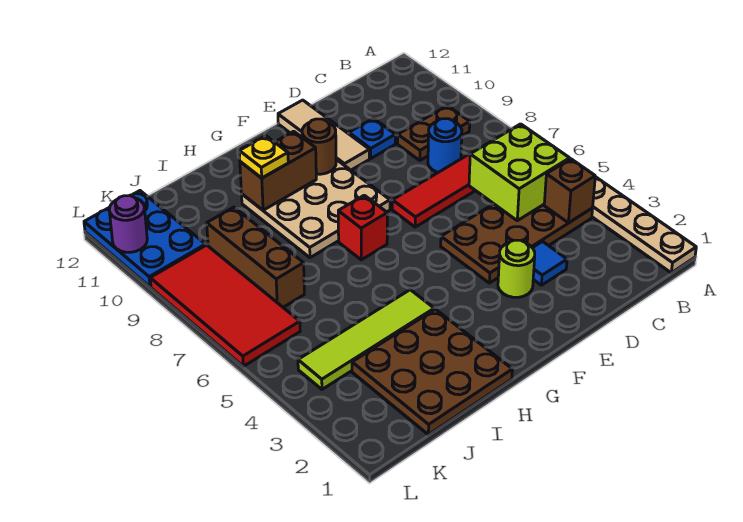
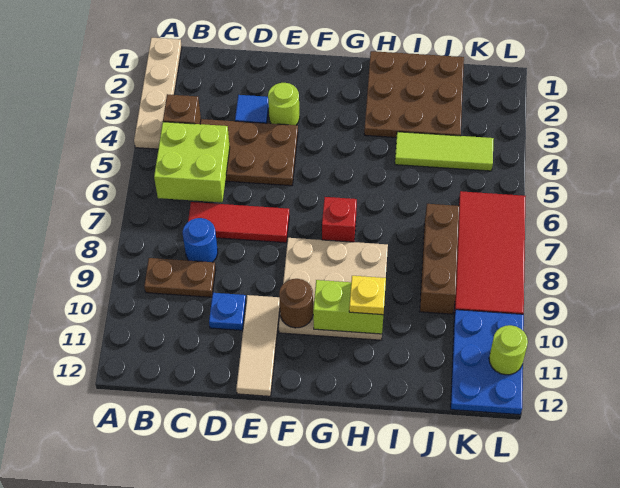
brown brick G10:H10 level 2 -> lime brick G10:H10 level 2
lime tile H4:K4 level 1 -> lime tile I4:K4 level 1
purple round brick L11 level 2 -> lime round brick L11 level 2

